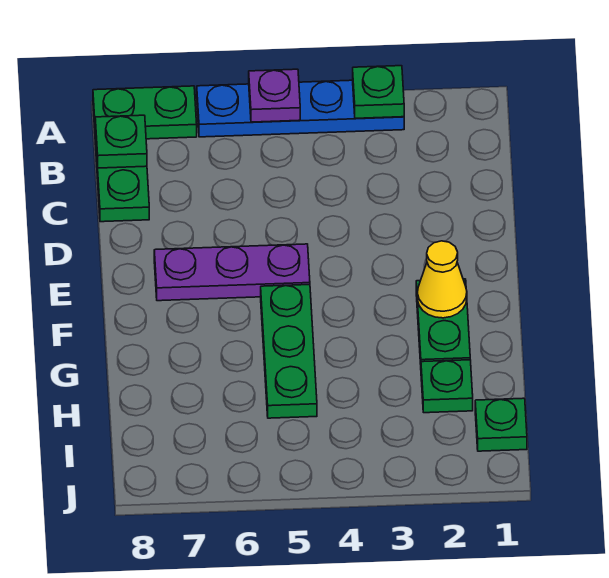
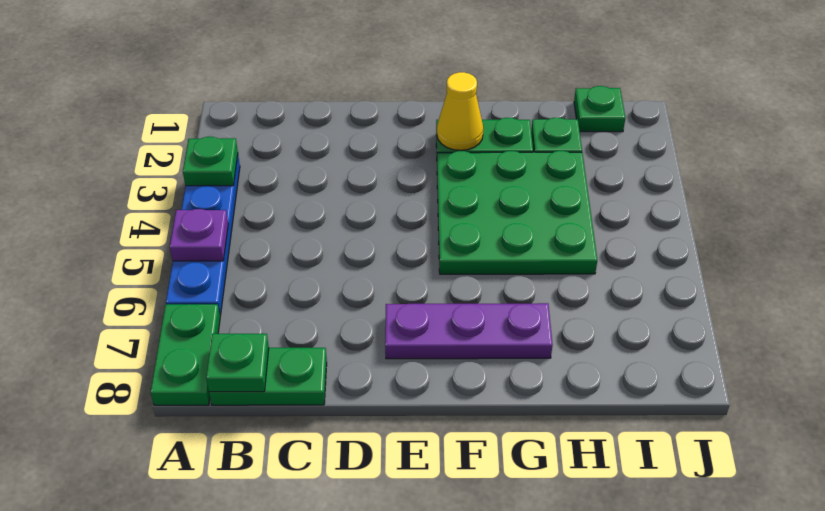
purple plate E5:E7 level 1 -> purple plate E7:G7 level 1
green plate F5:H5 level 1 -> green plate F3:H5 level 1

